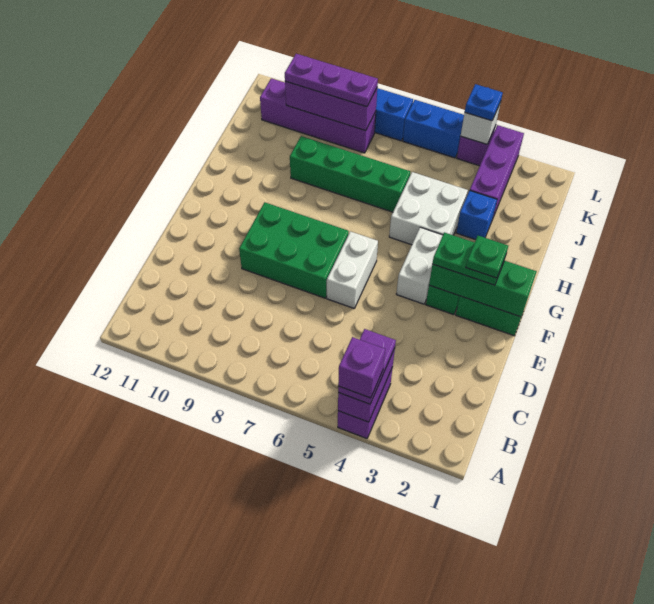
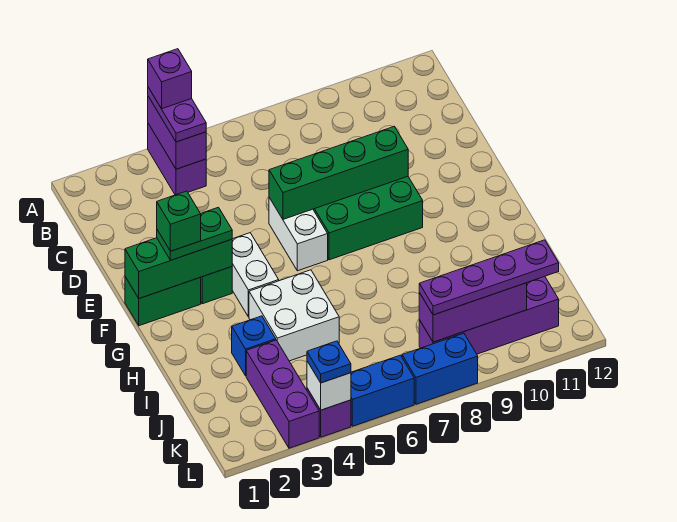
green plate F2 level 4 -> green brick F2 level 4
green brick I6:I9 level 1 -> green brick E6:E9 level 2
purple plate K8:K10 level 3 -> purple plate K8:K11 level 3

